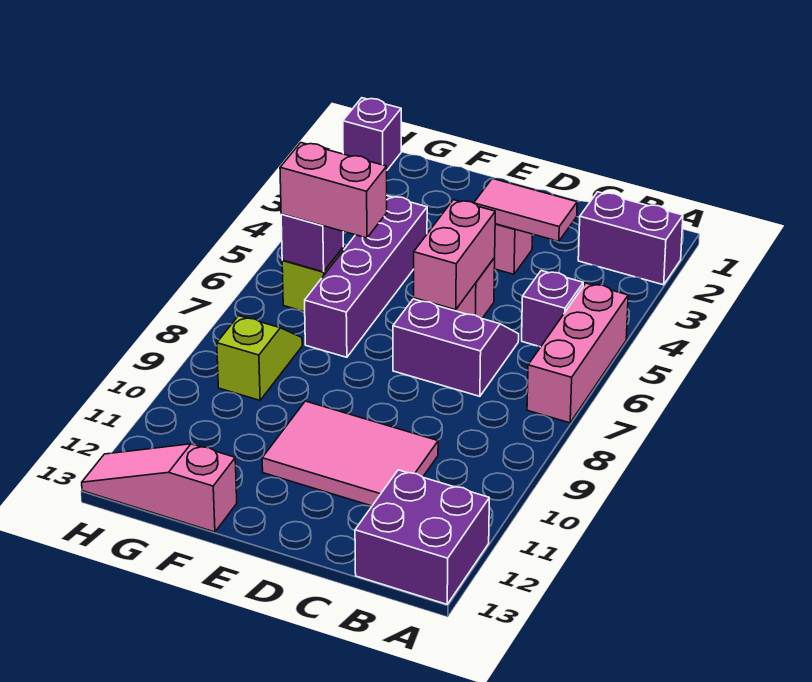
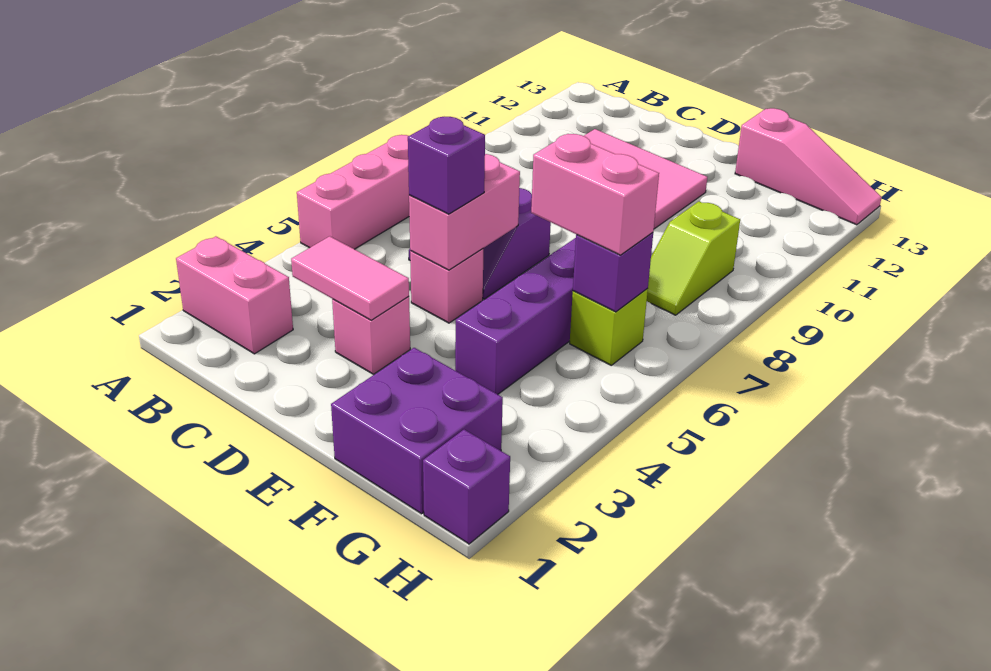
purple brick A2:B2 level 1 -> pink brick A2:B2 level 1
purple brick A12:B13 level 1 -> purple brick F1:G2 level 1
purple brick B5 level 1 -> purple brick D5 level 3

